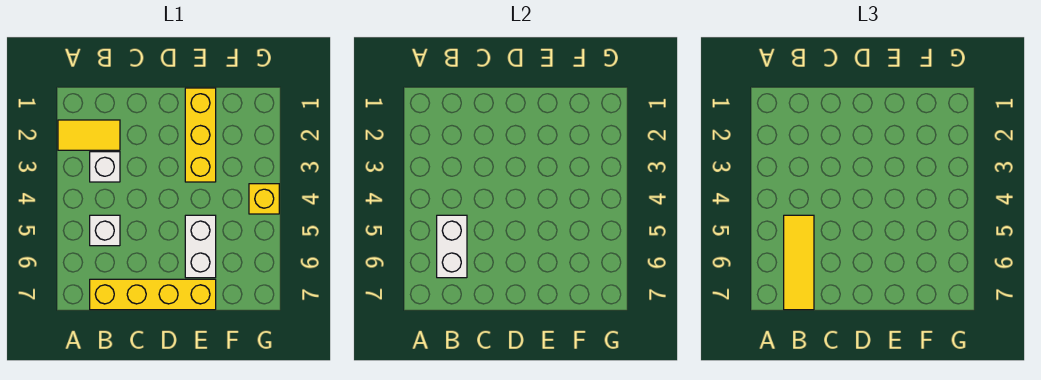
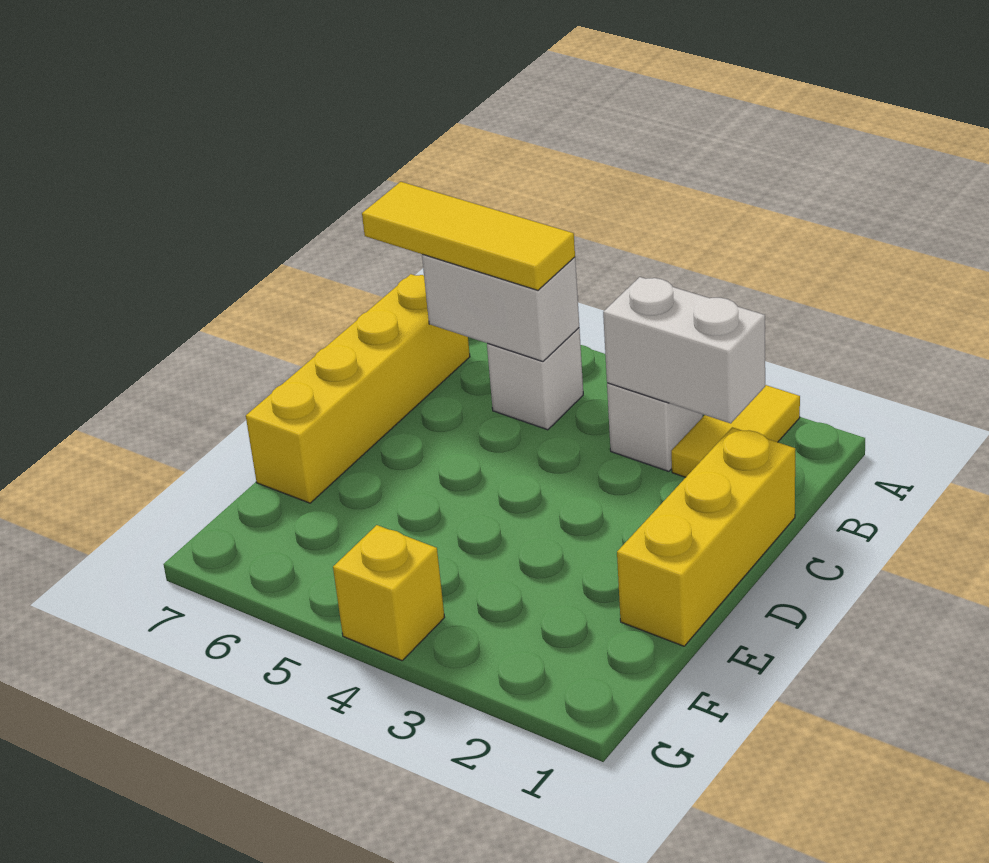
yellow brick E1:E3 level 1 -> yellow brick C1:E1 level 1
white brick E5:E6 level 1 -> white brick B2:B3 level 2

